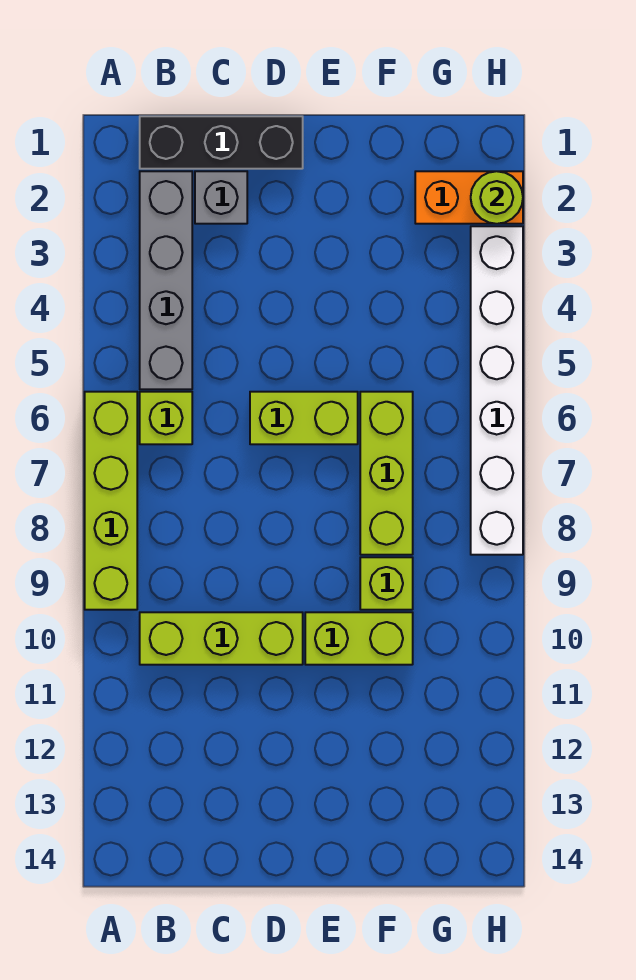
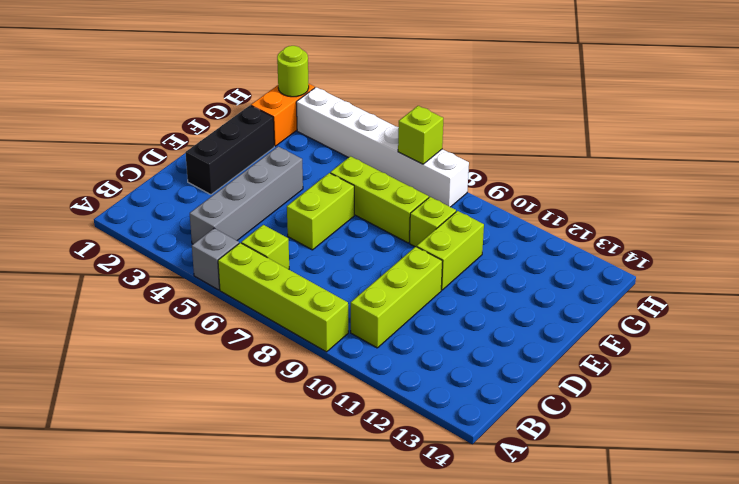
black brick B1:D1 level 1 -> black brick D2:F2 level 1
grey brick B2:B5 level 1 -> grey brick B4:E4 level 1
grey brick C2 level 1 -> grey brick A5 level 1
none -> lime brick H7 level 2

